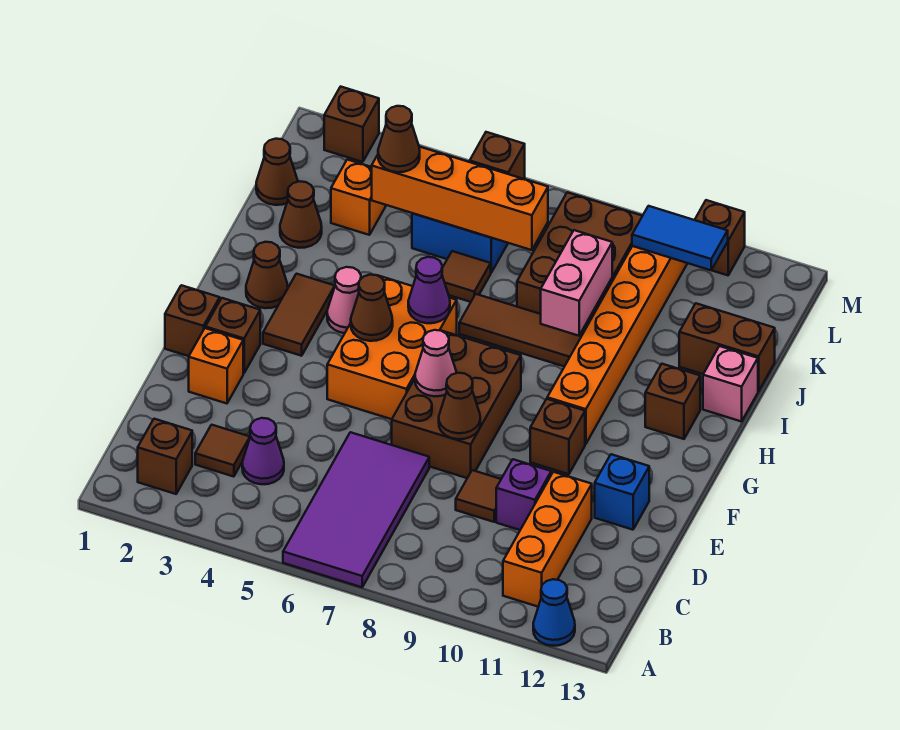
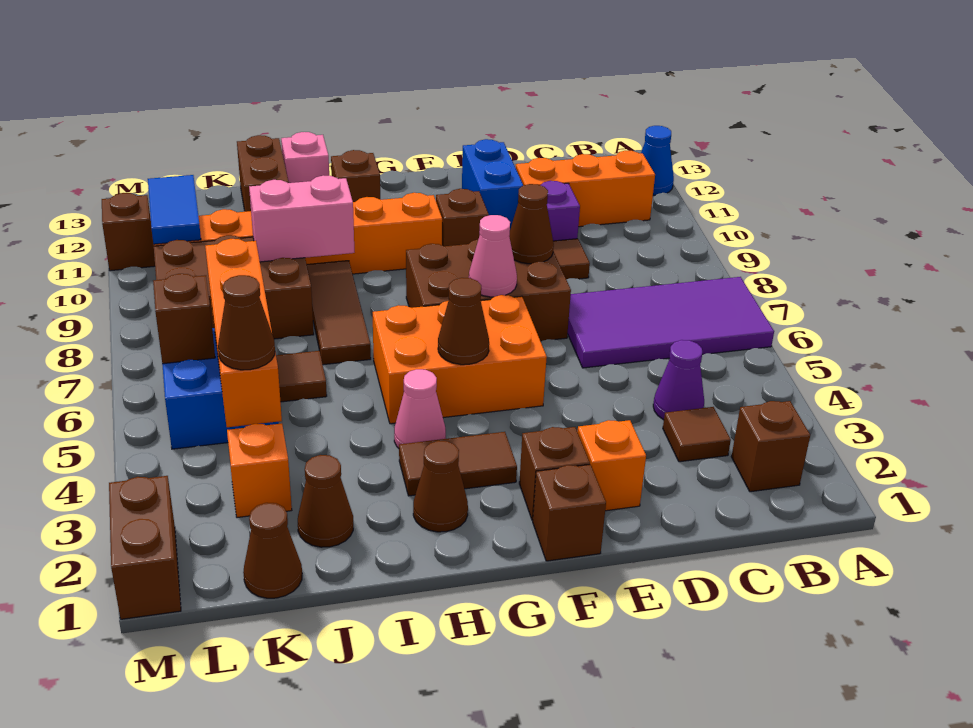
blue brick E12 level 1 -> blue brick E11:E12 level 1
purple cone H6 level 2 -> none
brown brick M2 level 1 -> brown brick M1:M2 level 1

